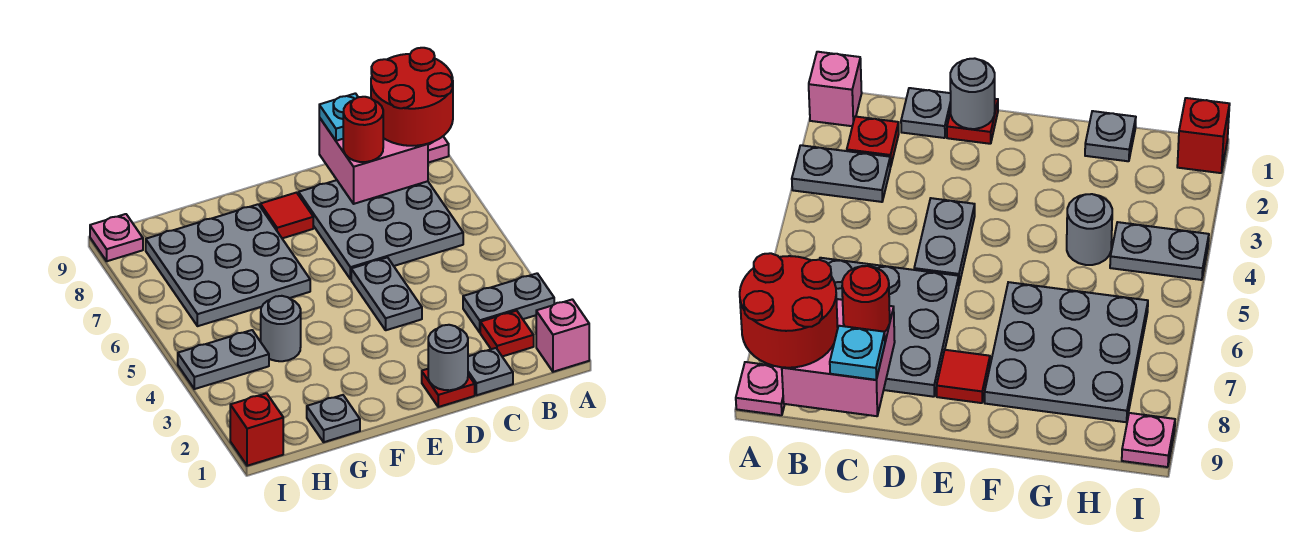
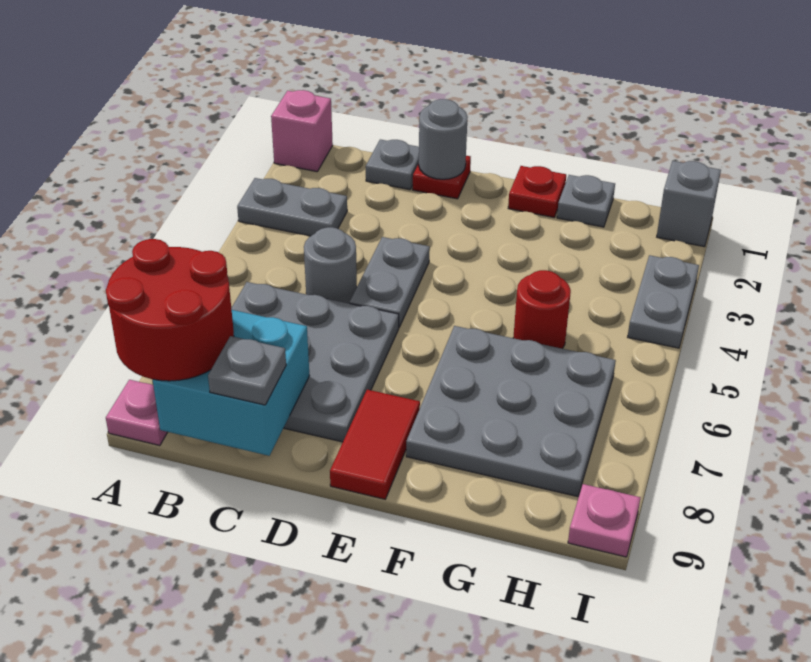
red plate B2 level 1 -> red plate F1 level 1
pink brick B8:C9 level 2 -> cyan brick B8:C9 level 2
red round brick C8 level 3 -> red round brick G5 level 1
cyan plate C9 level 3 -> grey plate C9 level 3
red tile E8 level 1 -> red tile E8:E9 level 1
grey round brick G4 level 1 -> grey round brick C5 level 1
grey plate H4:I4 level 1 -> grey plate I3:I4 level 1
red brick I1 level 1 -> grey brick I1 level 1

